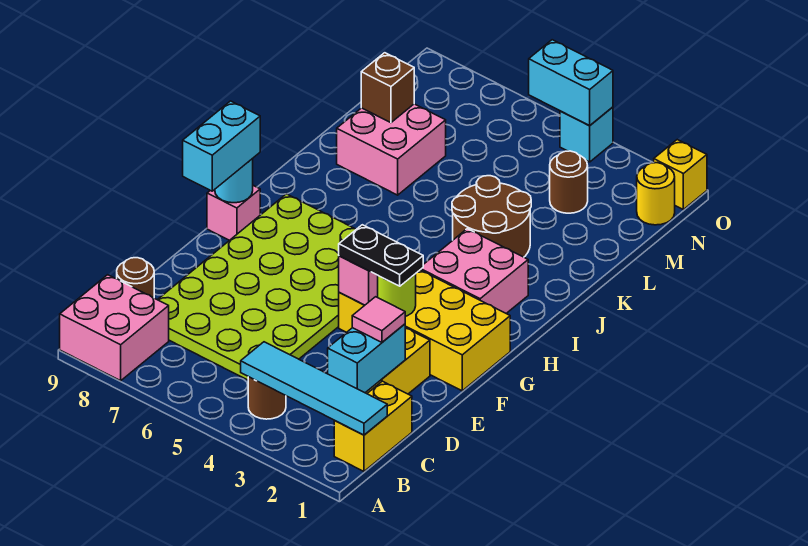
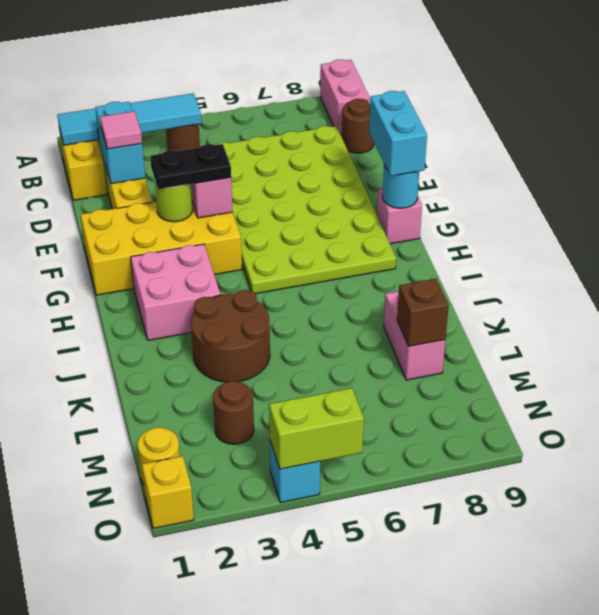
pink brick A8:B9 level 1 -> pink brick A9:B9 level 1
pink brick K7:L8 level 1 -> pink brick K8:L8 level 1
cyan brick O4:O5 level 2 -> lime brick O4:O5 level 2

